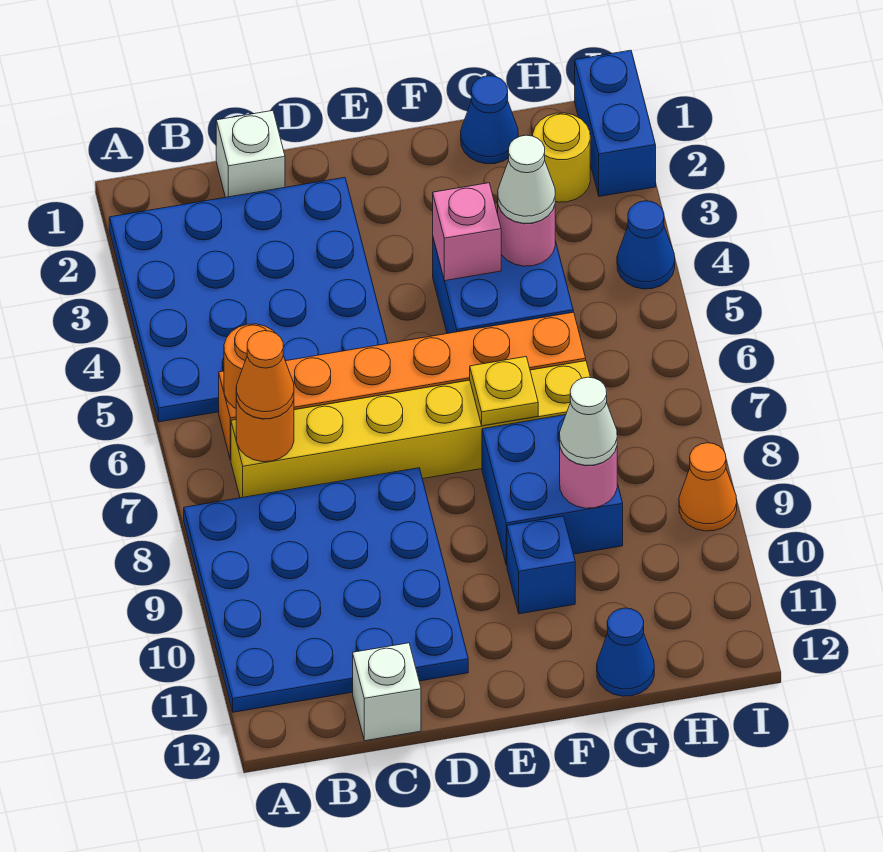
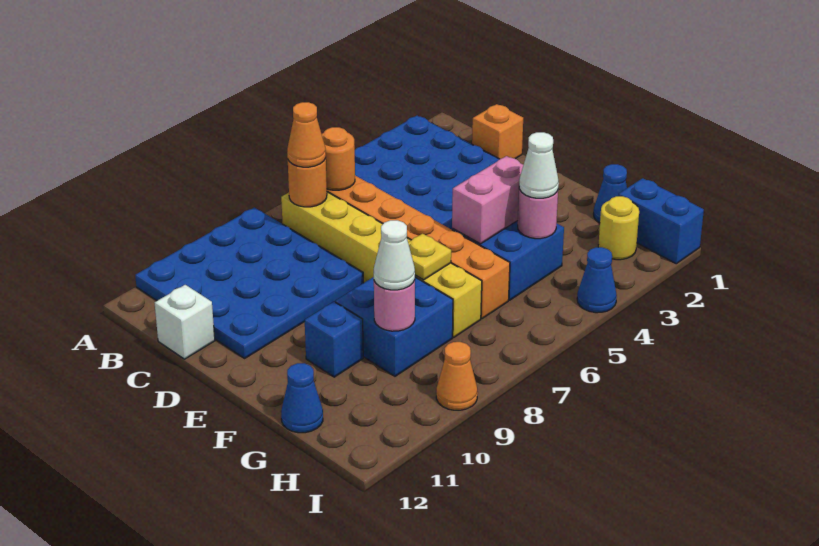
white brick C1 level 1 -> orange brick C1 level 1
pink brick F4 level 2 -> pink brick F4:F5 level 2
blue brick I1:I2 level 1 -> blue brick H1:I1 level 1

